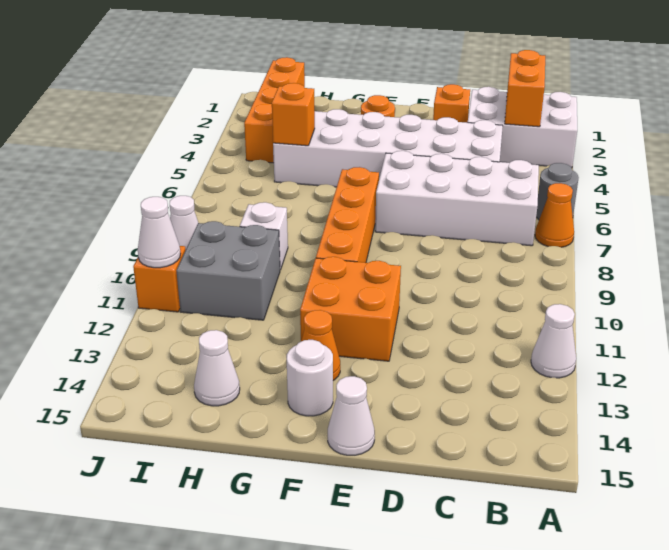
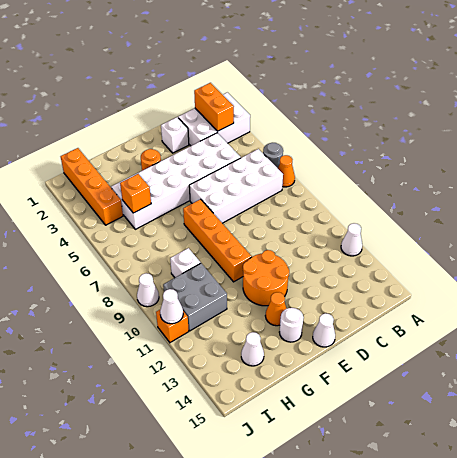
orange brick D2 level 1 -> white brick D2 level 1
orange brick E11:F12 level 1 -> orange round brick E11:F12 level 1

